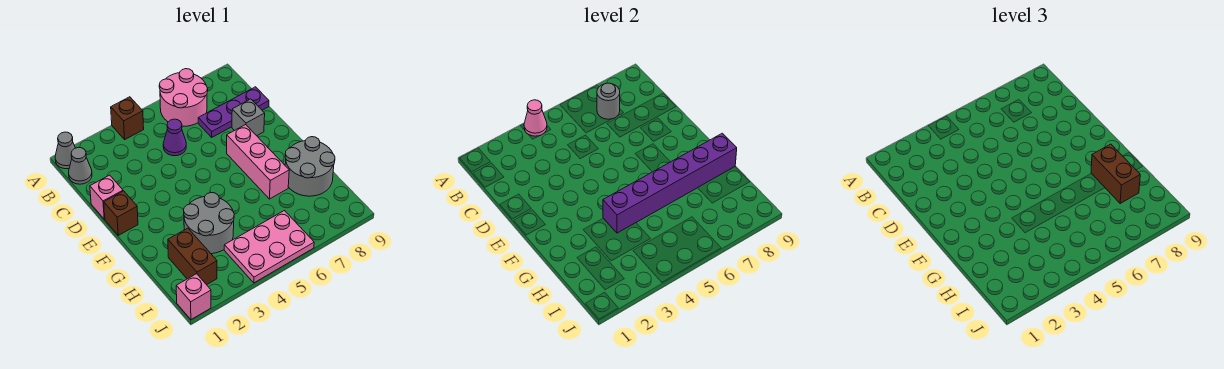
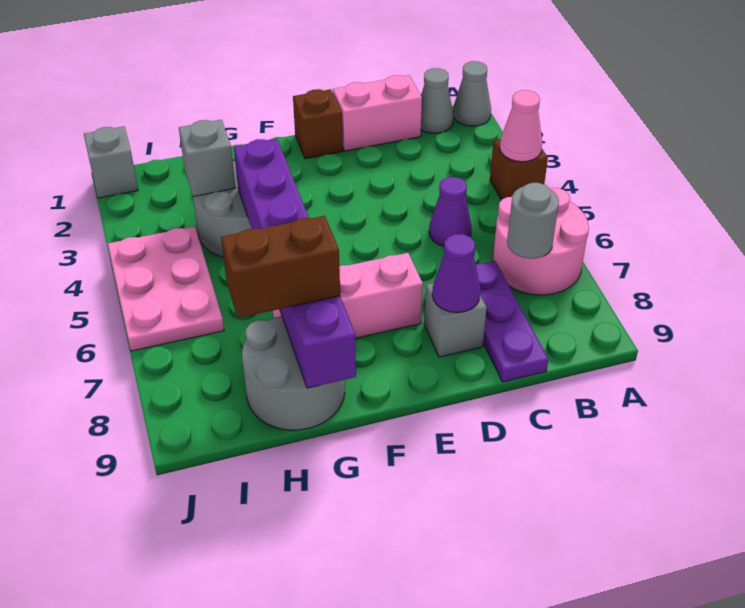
pink brick D1 level 1 -> pink brick C1:D1 level 1
none -> purple cone D8 level 2
brown brick H2:I2 level 1 -> none
none -> grey brick H3 level 2
pink brick J1 level 1 -> grey brick J1 level 1

